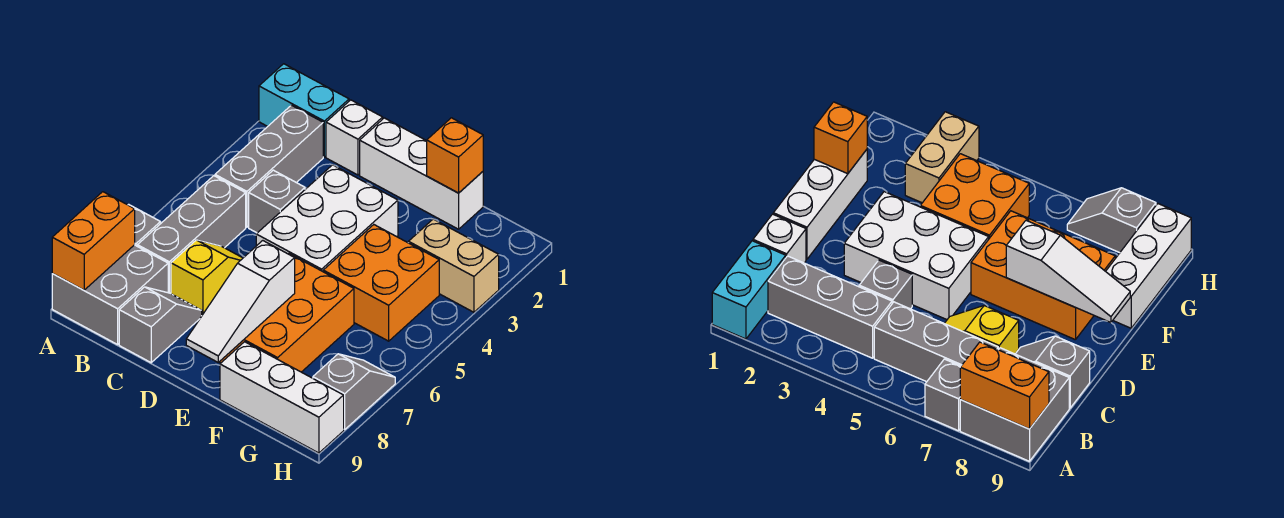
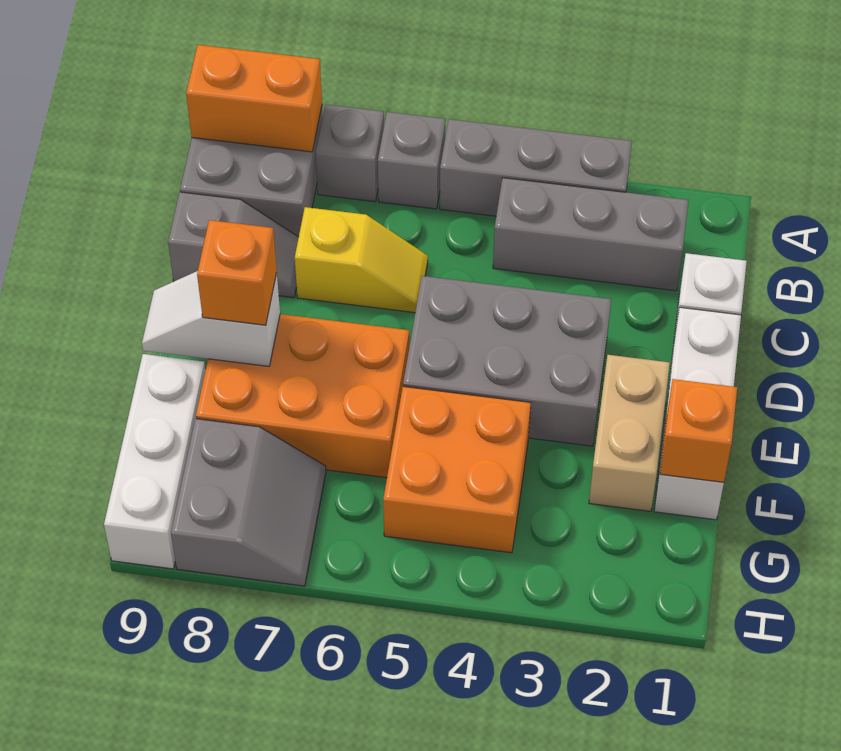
cyan brick A1:B1 level 1 -> none
grey brick B5:B7 level 1 -> grey brick A3:A5 level 1
grey brick C4 level 1 -> grey brick A6 level 1
white brick D3:E5 level 1 -> grey brick D3:E5 level 1
white slope E7:E9 level 2 top 7 -> white slope E8:E9 level 2 top 8
none -> orange brick E8 level 3
tan brick G3:H3 level 1 -> tan brick E2:F2 level 1
grey slope H7:H8 level 1 top 8 -> grey slope G7:H8 level 1 top 8

